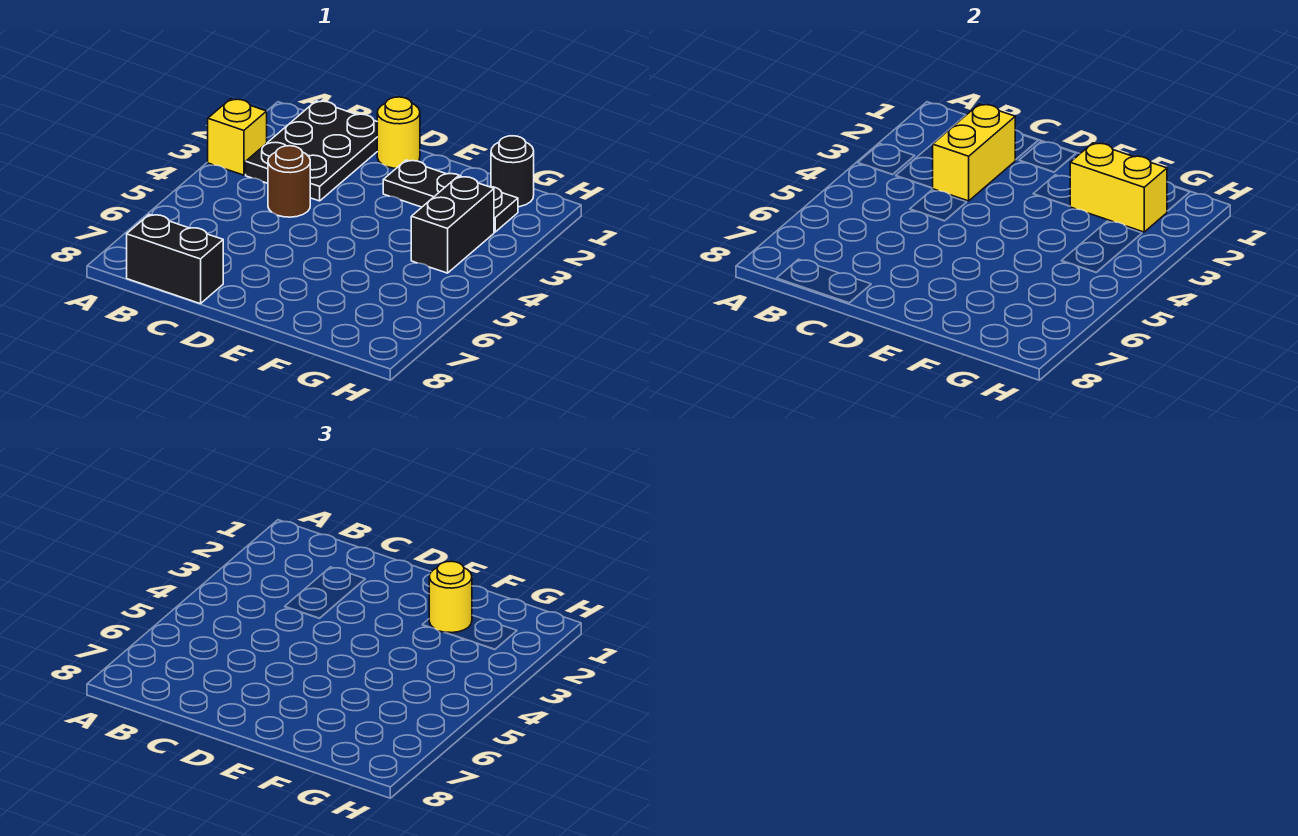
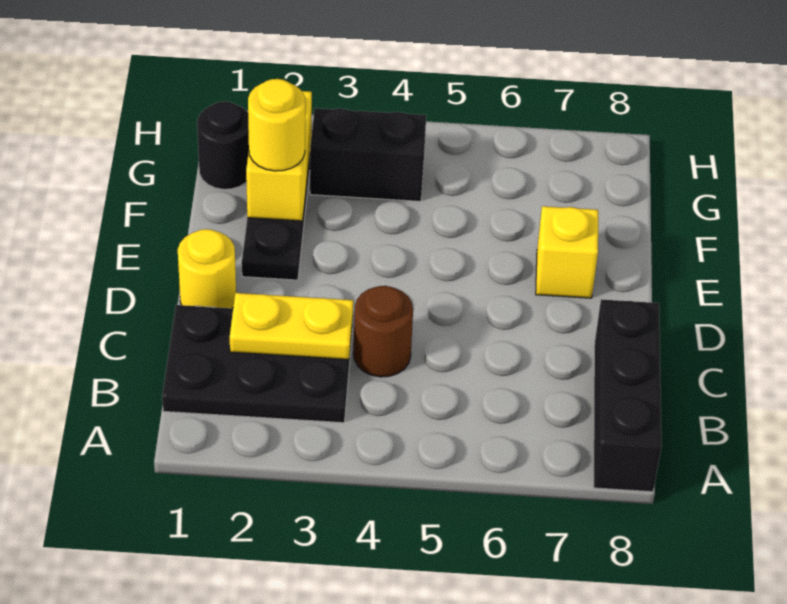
yellow brick A3 level 1 -> yellow brick E7 level 1
black brick B8:C8 level 1 -> black brick A8:C8 level 1
yellow brick C2:C3 level 2 -> yellow plate C2:C3 level 2

